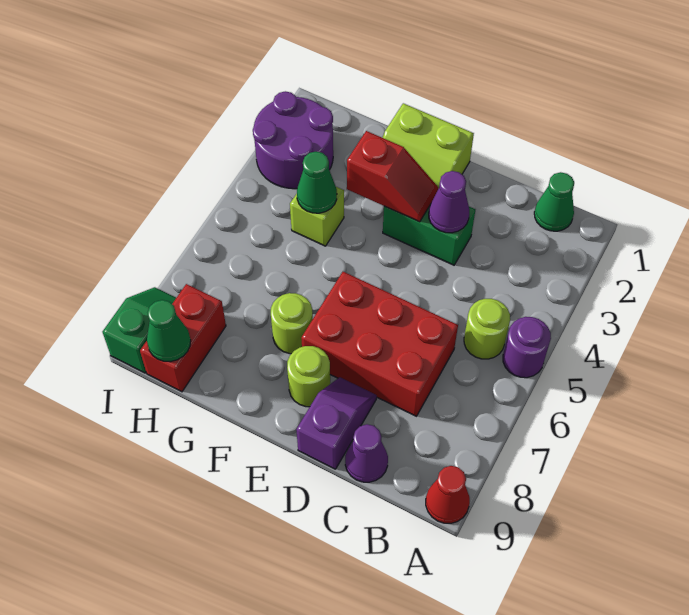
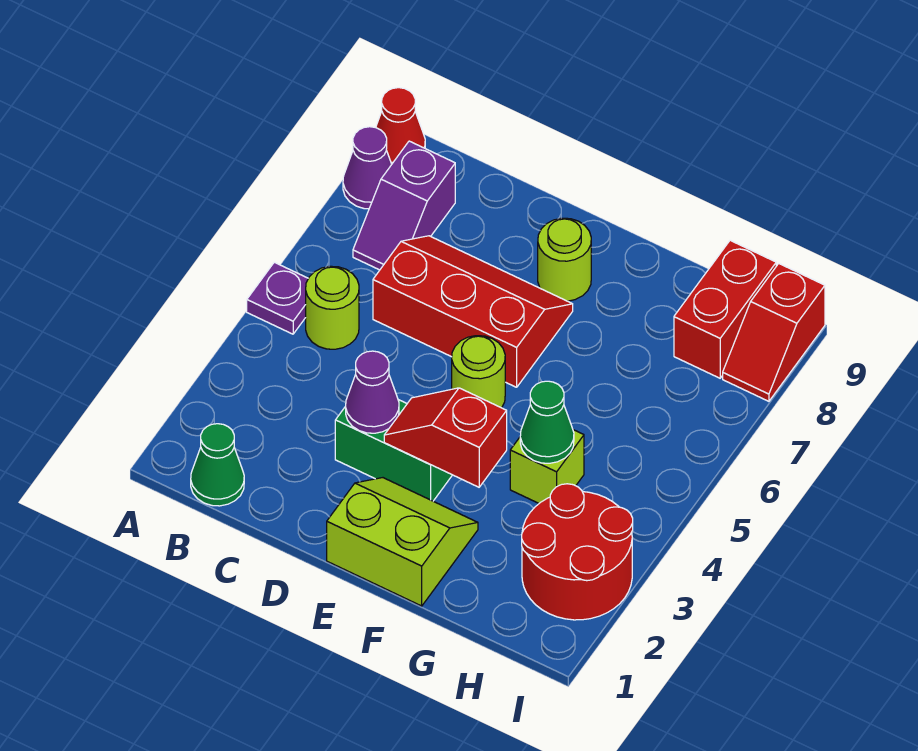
purple round brick A5 level 1 -> purple plate A5 level 1
red brick C6:E7 level 1 -> red slope C6:E7 level 1 top 6
purple cone C9 level 1 -> purple cone A8 level 1
purple slope D8:D9 level 1 top 9 -> purple slope B7:B8 level 1 top 8
lime round brick F7 level 1 -> lime round brick E5 level 1
purple round brick H2:I3 level 1 -> red round brick H2:I3 level 1
green cone H9 level 2 -> none
green slope I8:I9 level 1 top 9 -> red slope I8:I9 level 1 top 9

